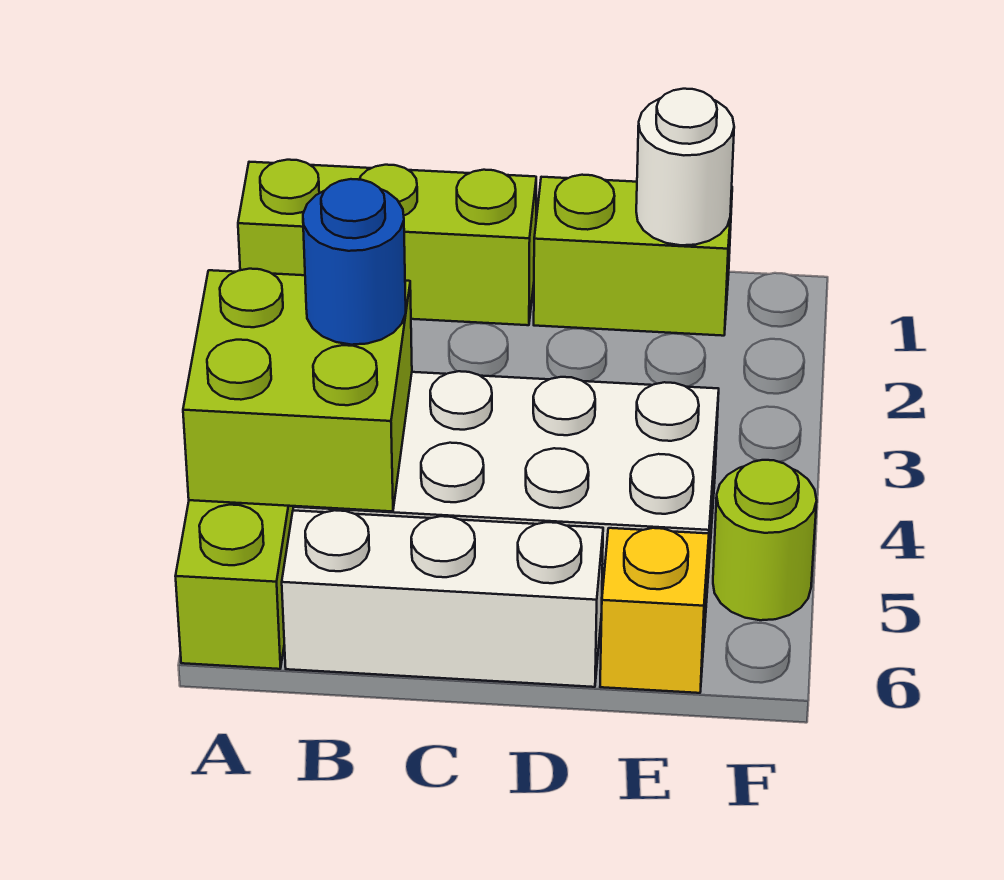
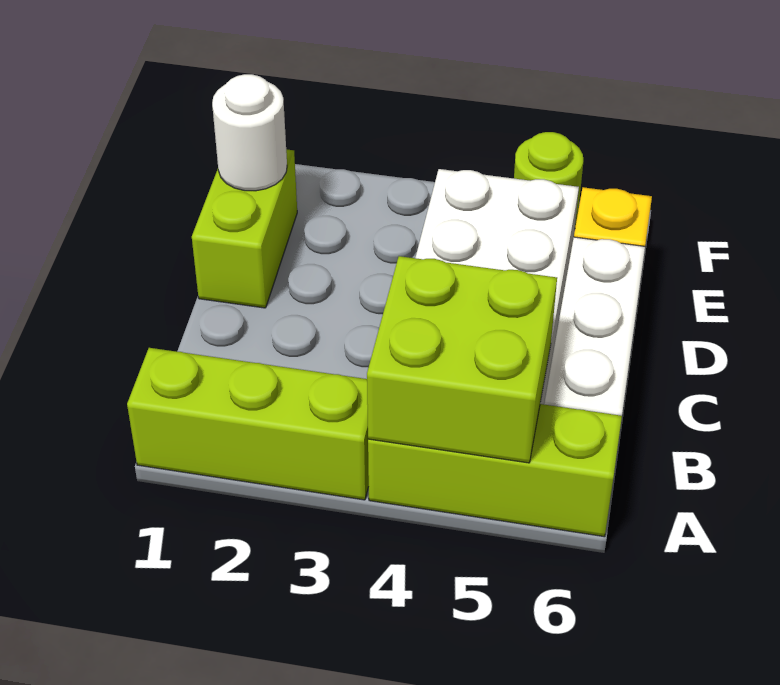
lime brick A1:C1 level 1 -> lime brick A1:A3 level 1
blue round brick B4 level 3 -> none

